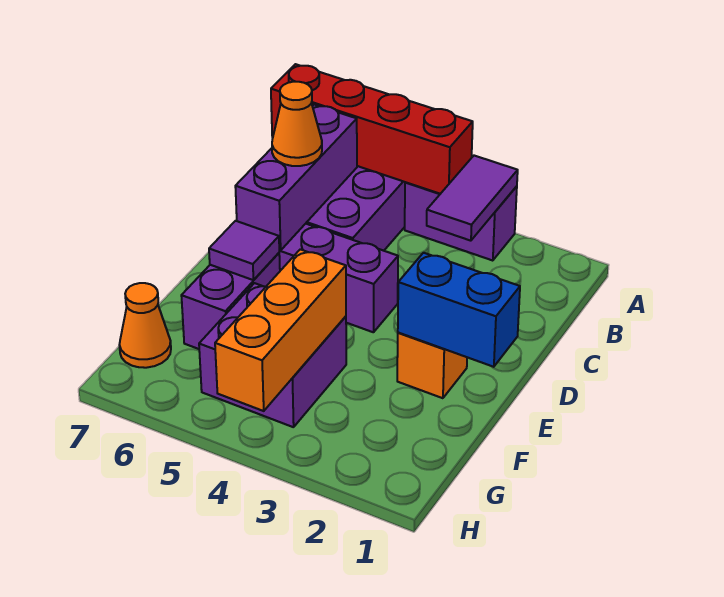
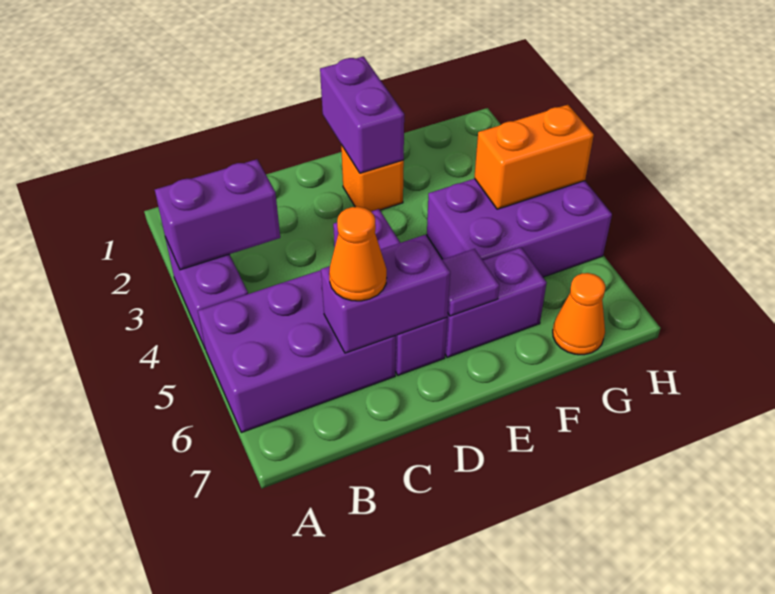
purple tile A3:B3 level 2 -> purple brick A3:B3 level 2
red brick A4:A7 level 2 -> none
purple brick B6:D6 level 2 -> purple brick C6:D6 level 2
blue brick E1:E2 level 2 -> purple brick E1:E2 level 2
purple brick F4:G5 level 1 -> purple brick F4:H5 level 1
orange brick F4:H4 level 2 -> orange brick G4:H4 level 2

